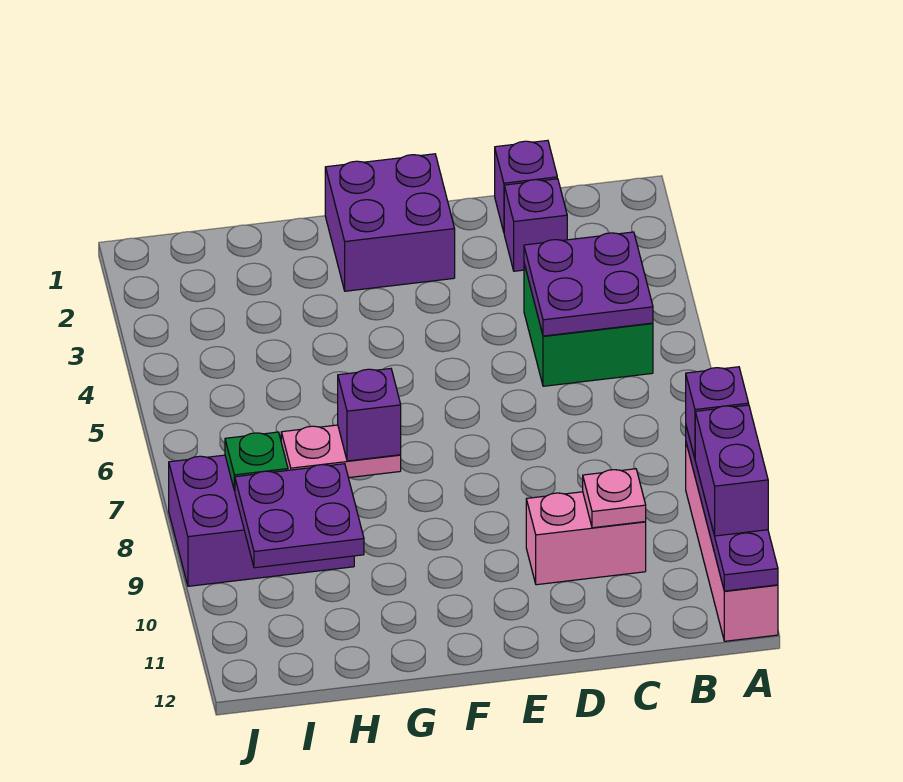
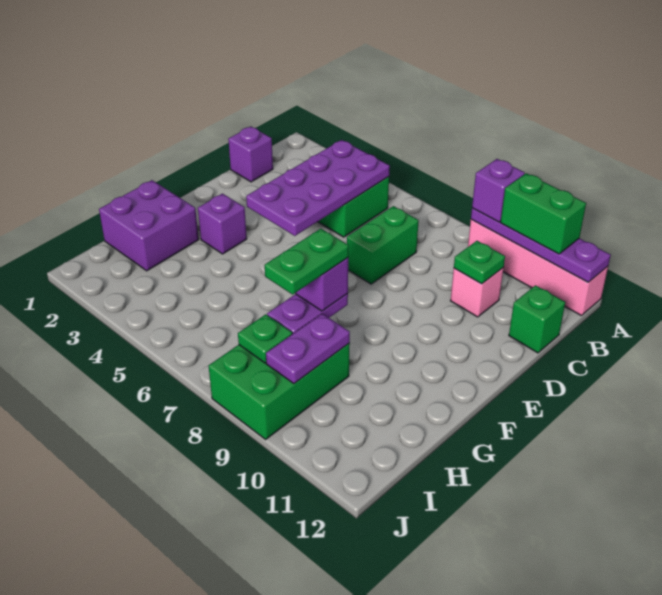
purple brick A10:A11 level 3 -> green brick A10:A11 level 3
purple plate B4:C5 level 2 -> purple plate B4:E5 level 2
purple brick C2 level 1 -> purple brick F3 level 1
none -> green brick C7:D7 level 1
pink brick C10:D10 level 1 -> pink brick C10 level 1
pink plate C10 level 2 -> green plate C10 level 2
none -> green brick C12 level 1
purple brick E1:F2 level 1 -> purple brick G1:H2 level 1
pink plate G8:H8 level 2 -> purple plate G8:H8 level 2
none -> green plate G8:H8 level 4
purple brick H8:J9 level 1 -> green brick H8:J9 level 1
purple plate H9:I10 level 2 -> purple plate H9:I9 level 2

